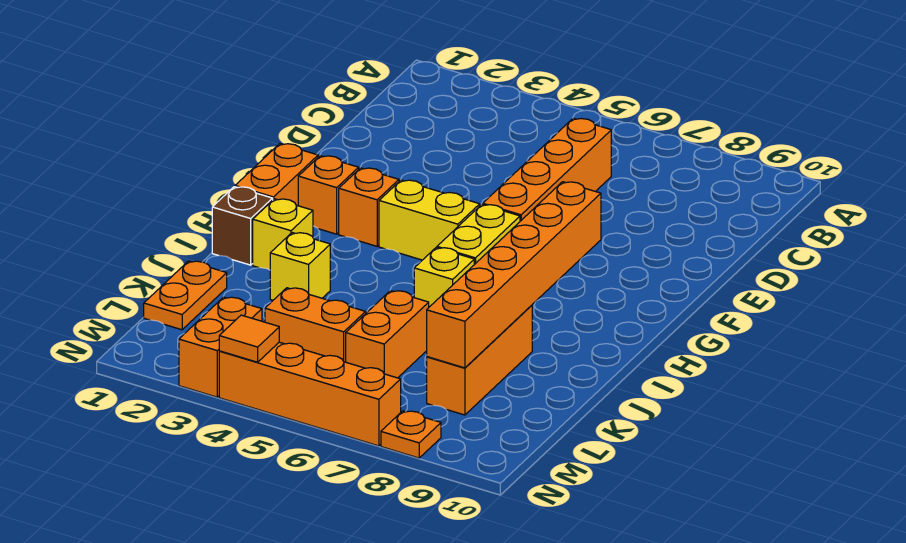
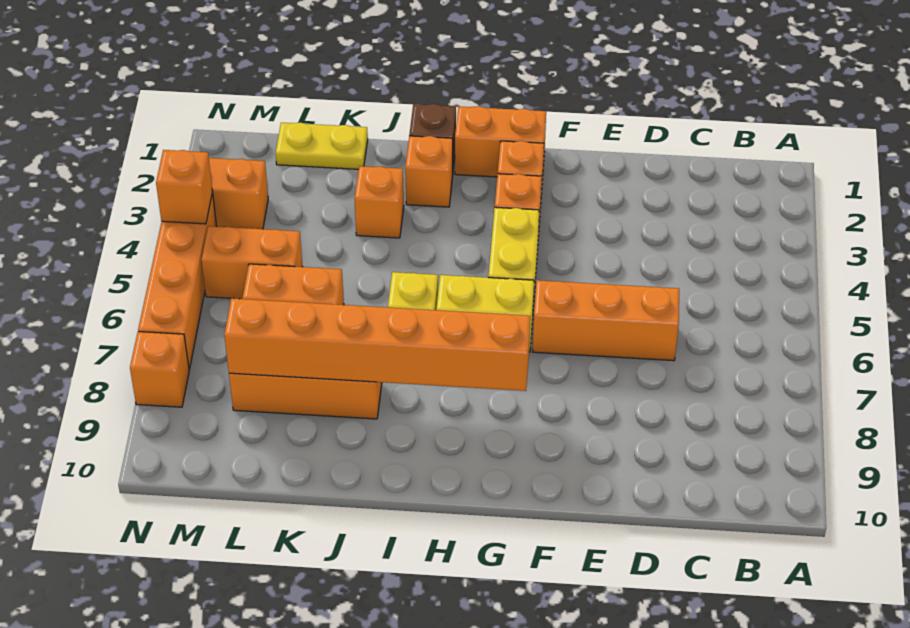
orange brick C6:F6 level 1 -> orange brick D6:F6 level 1
yellow brick I2 level 1 -> orange brick I2 level 1
yellow brick J3 level 1 -> orange brick J3 level 1
orange plate K1:L1 level 1 -> yellow plate K1:L1 level 1
orange brick L4:L5 level 1 -> orange brick L5:M5 level 1
orange tile N4 level 2 -> orange brick N4 level 2
orange plate N8 level 1 -> orange brick N8 level 1

